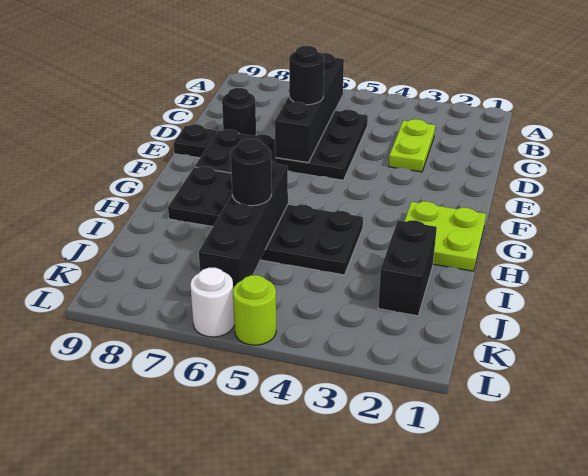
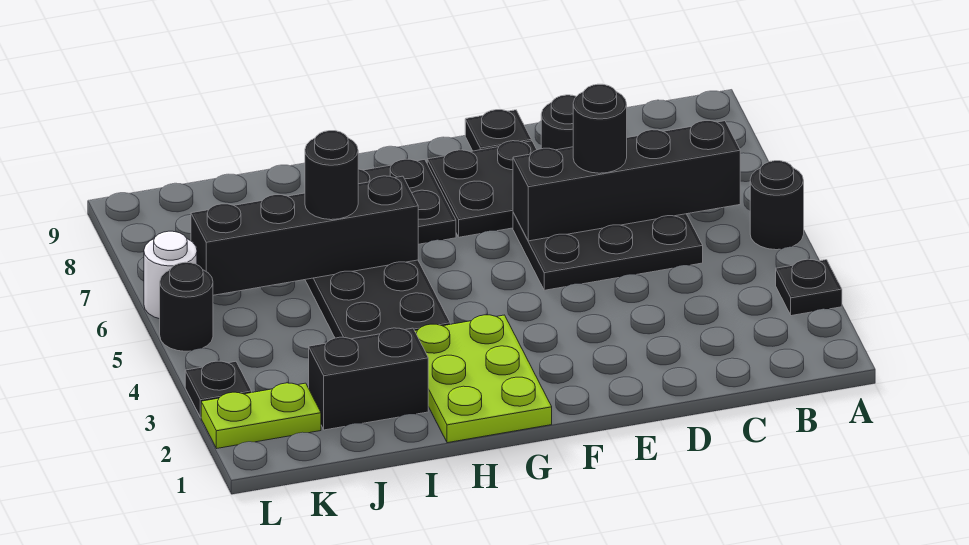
none -> black plate A3 level 1
none -> black round brick A5 level 1
lime plate C3:D3 level 1 -> lime plate K2:L2 level 1
lime plate G1:H2 level 1 -> lime plate G1:H3 level 1
none -> black plate L3 level 1
lime round brick L5 level 1 -> black round brick L5 level 1

